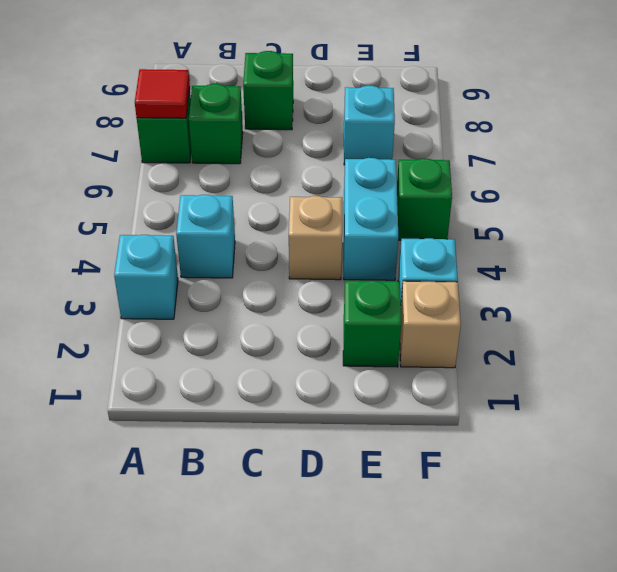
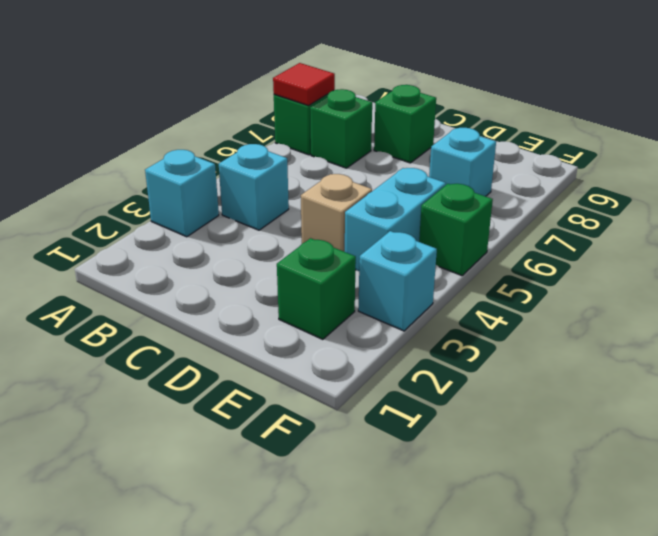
tan brick F2 level 1 -> none

